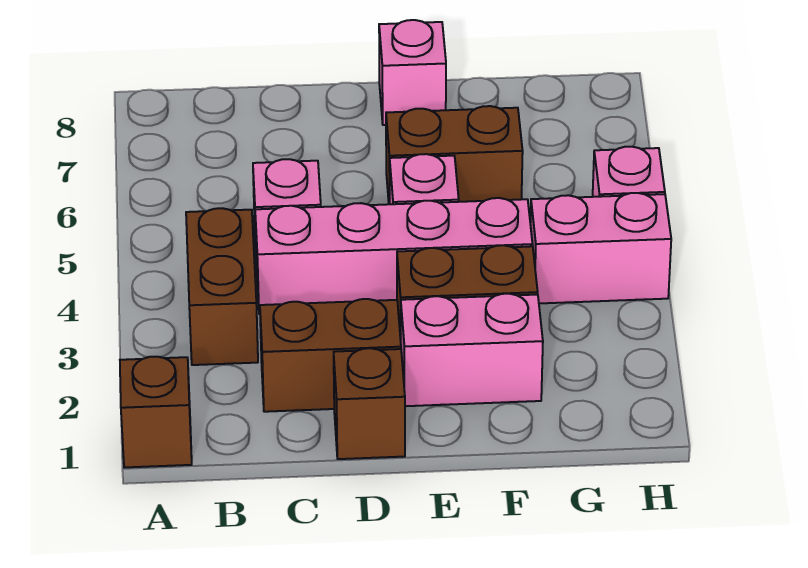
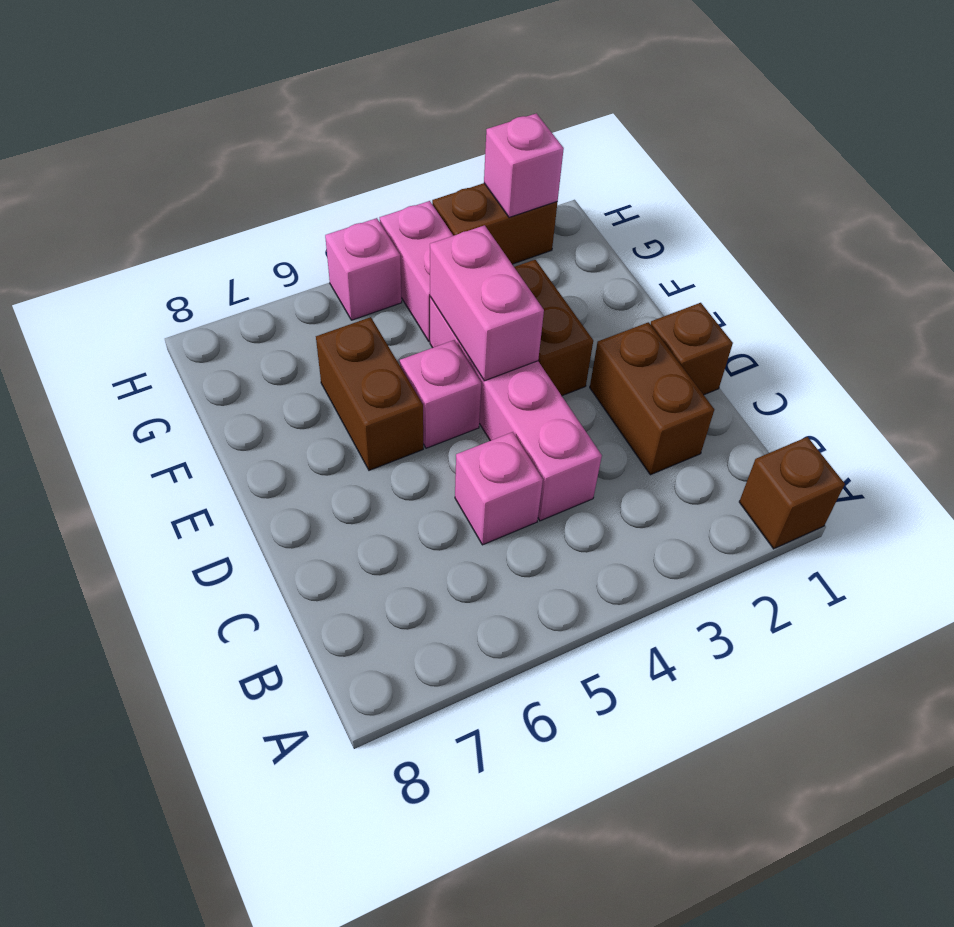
brown brick B3:B4 level 1 -> brown brick H2:H3 level 1
pink brick E2:F2 level 1 -> pink brick E4:F4 level 2
pink brick E8 level 1 -> pink brick H2 level 2

